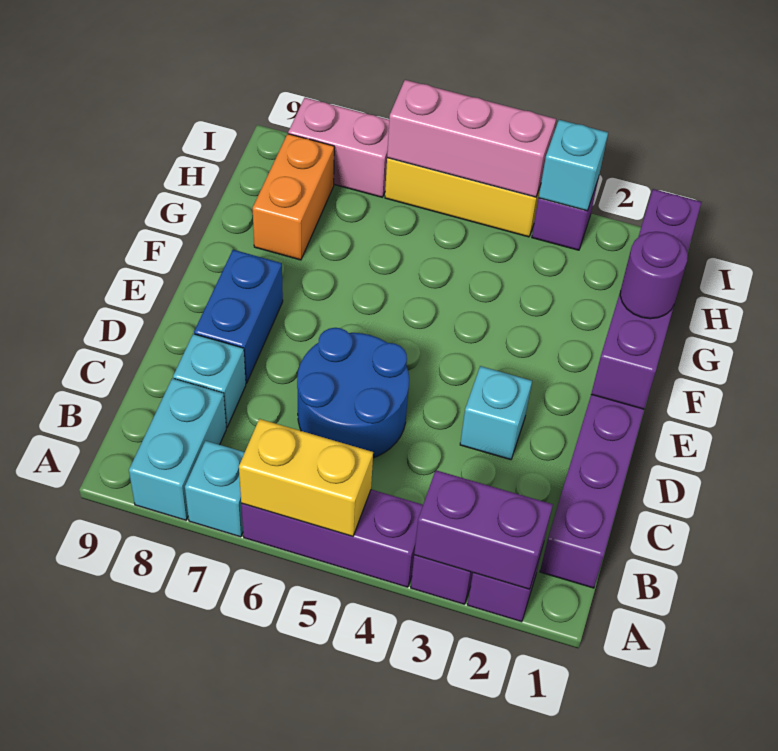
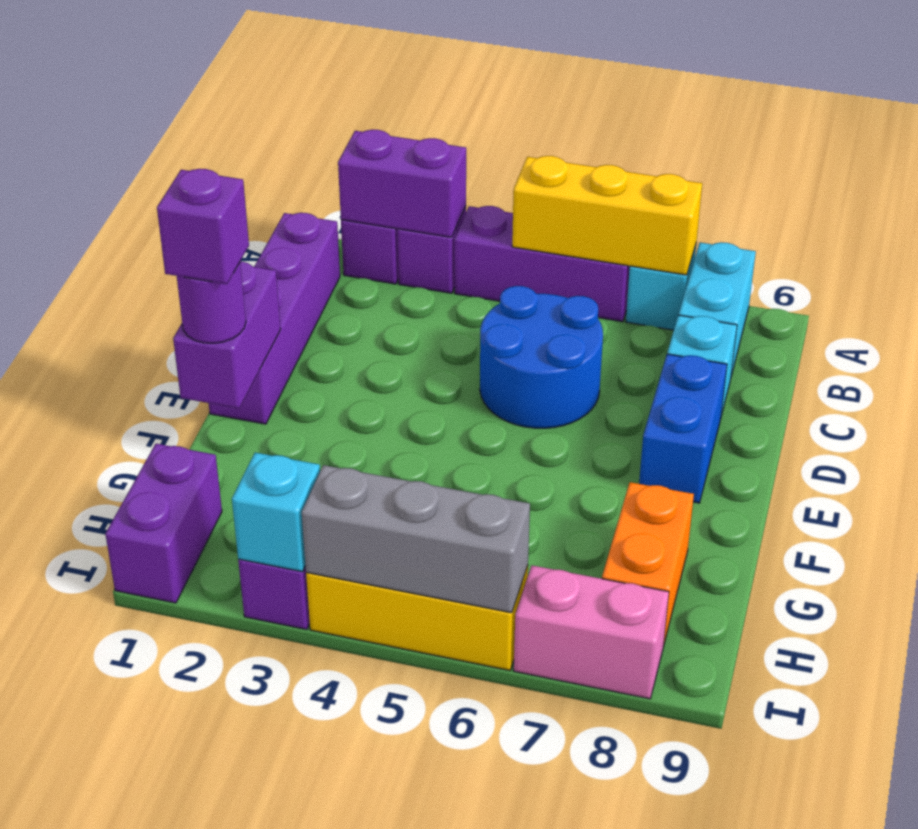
yellow brick A5:A6 level 2 -> yellow brick A5:A7 level 2
cyan brick D3 level 1 -> none
none -> purple brick F1 level 4
pink brick I4:I6 level 2 -> grey brick I4:I6 level 2

